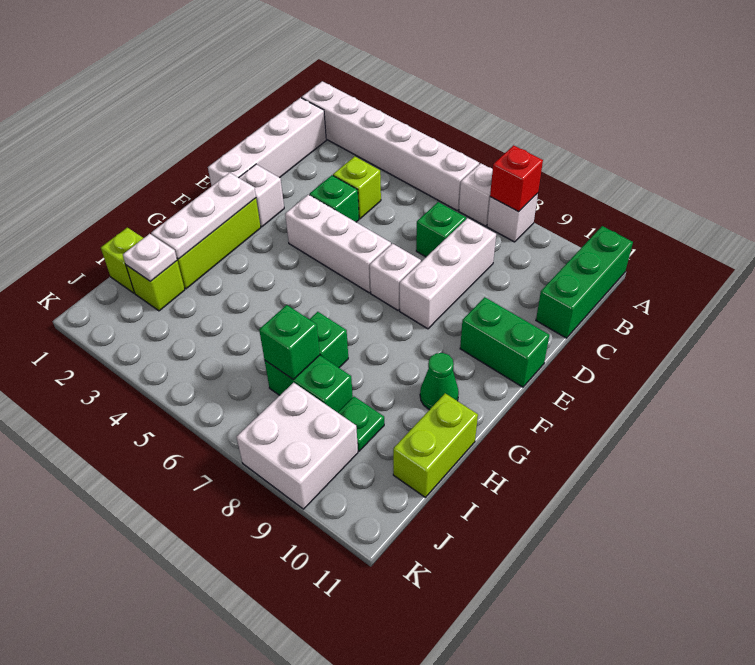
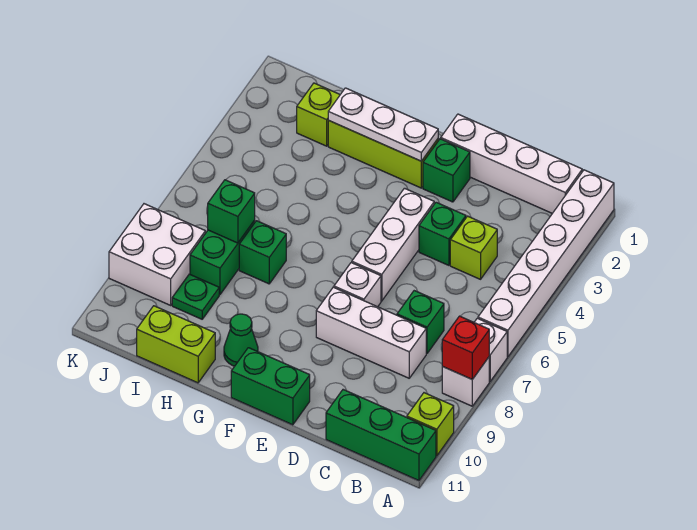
white brick E2 level 1 -> green brick E2 level 1
green brick E10:E11 level 1 -> green brick E11:F11 level 1
lime brick I1 level 1 -> lime brick A10 level 1
white plate I2 level 2 -> none

